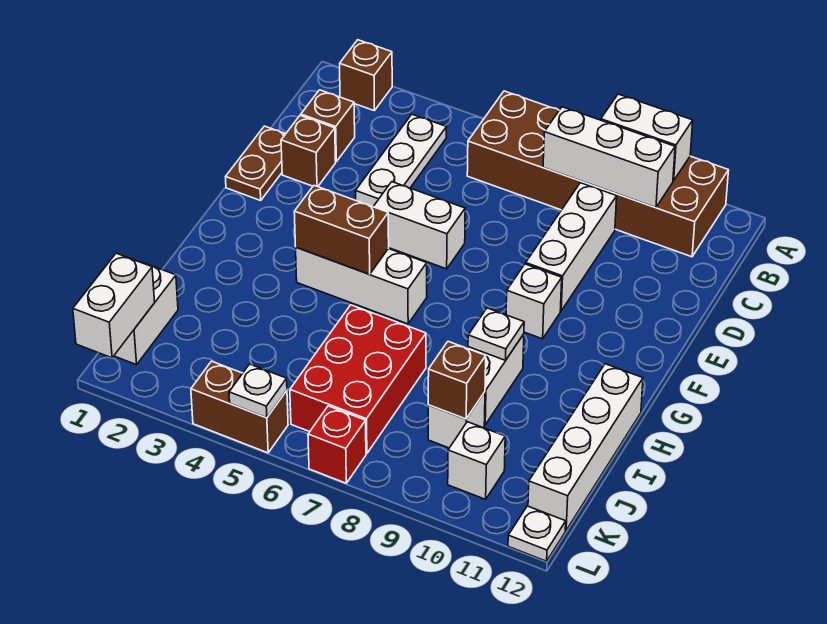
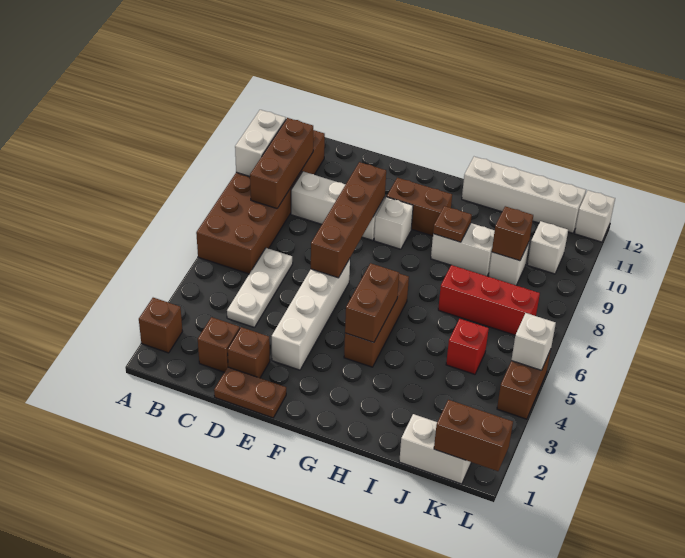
white plate B4:D4 level 1 -> white plate C4:C6 level 1
white brick B8:B10 level 2 -> brown brick B8:B10 level 2
white brick E5:E6 level 1 -> white brick E3:E6 level 1
none -> brown brick E6:E9 level 2
none -> brown brick F10:G10 level 1
white brick G4:G6 level 1 -> brown brick G4:G6 level 1
white plate H9 level 2 -> brown plate H9 level 2
red brick I6:K7 level 1 -> red brick I7:K7 level 1
white brick K1:L1 level 2 -> brown brick K1:L1 level 2
white plate L5 level 2 -> white brick L5 level 2
red brick L7 level 1 -> red brick J5 level 1
white plate L12 level 1 -> white brick L12 level 1

